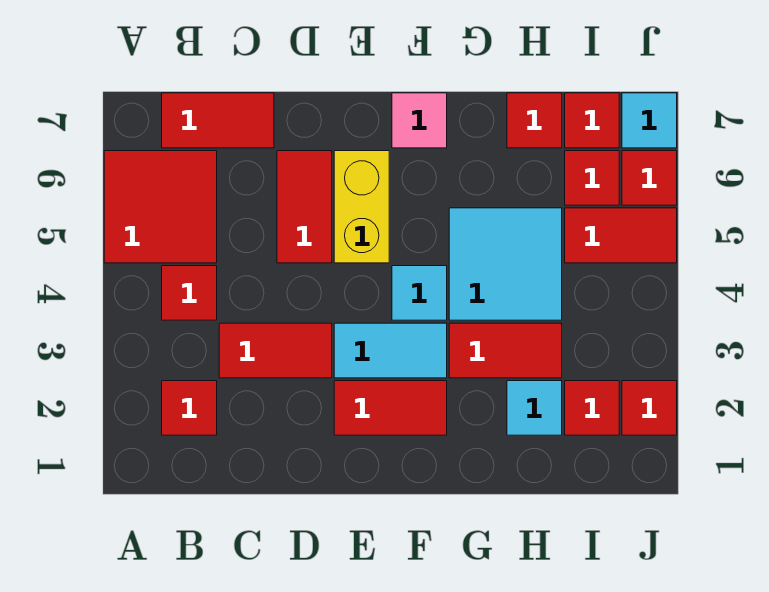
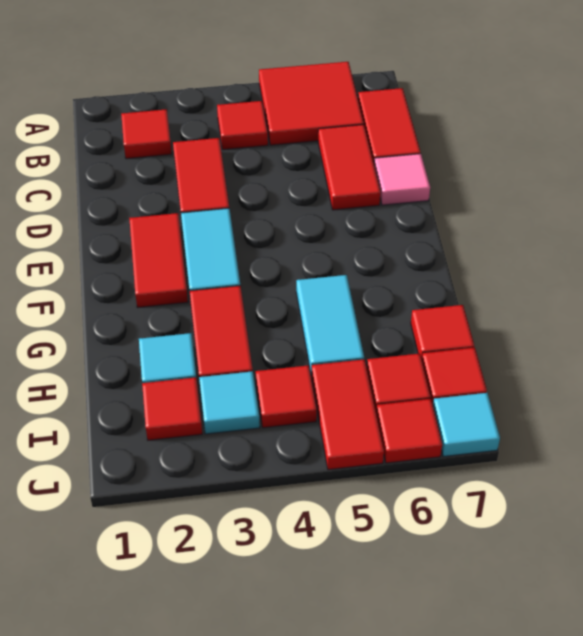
red tile D5:D6 level 1 -> red tile C6:D6 level 1
yellow brick E5:E6 level 1 -> none
cyan tile F4 level 1 -> cyan tile I3 level 1
pink tile F7 level 1 -> pink tile D7 level 1
cyan tile G4:H5 level 1 -> cyan tile G5:H5 level 1
red tile J2 level 1 -> red tile I4 level 1

